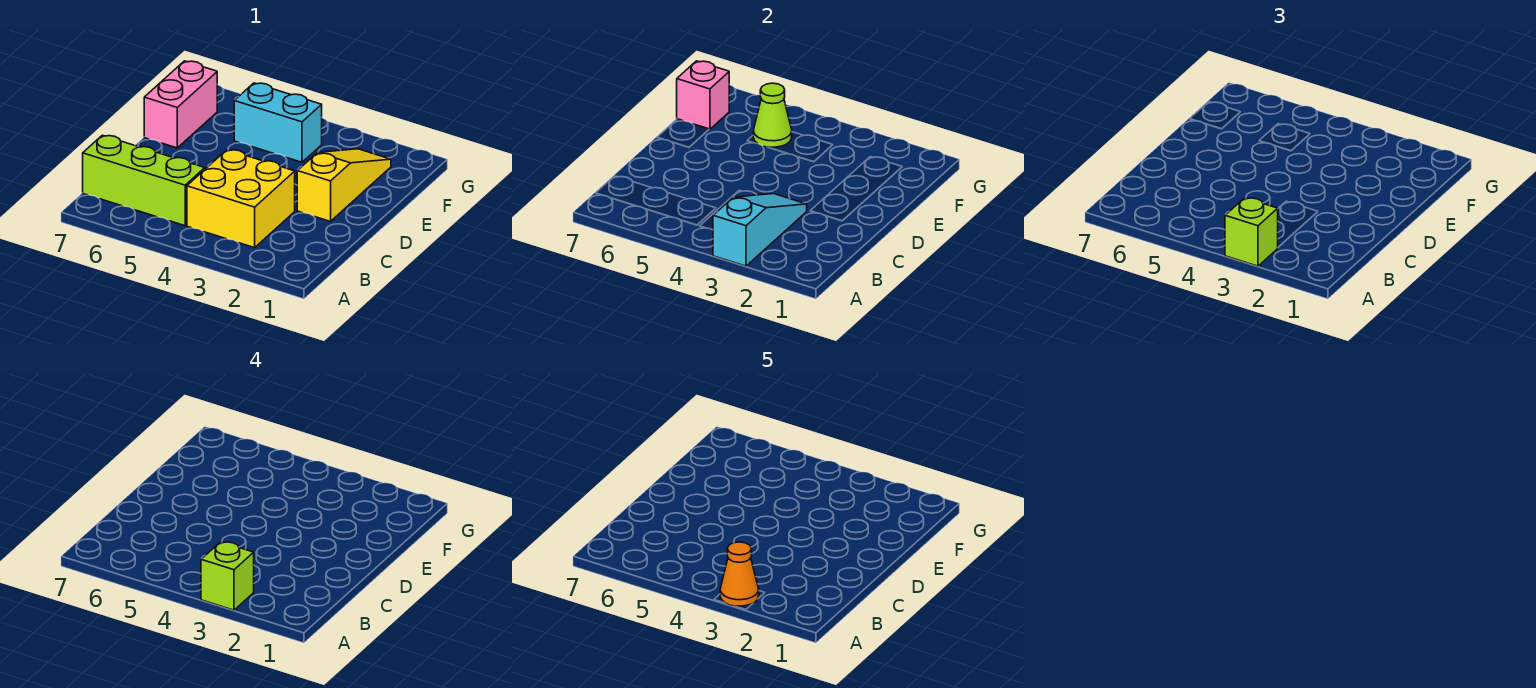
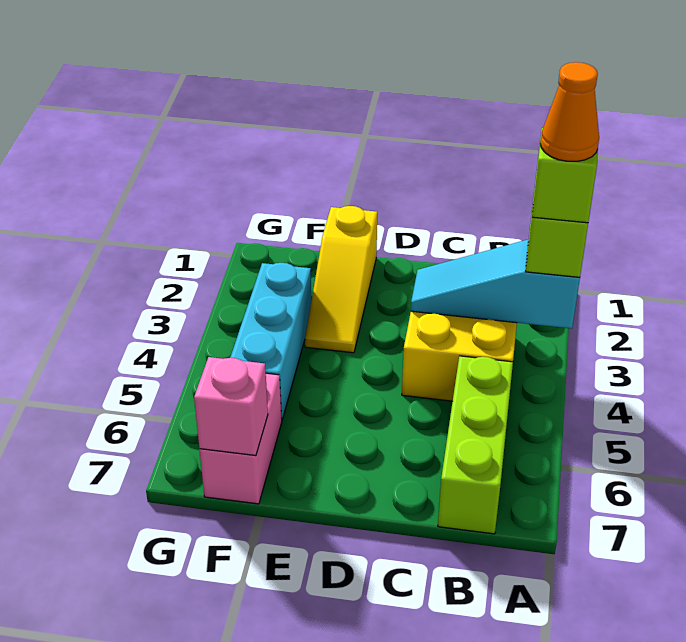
yellow slope D2:F2 level 1 top D -> yellow slope E1:E3 level 1 top 1
pink brick E7:F7 level 1 -> pink brick F6:F7 level 1
cyan brick F4:F5 level 1 -> cyan brick F3:F5 level 1
lime cone F5 level 2 -> none

